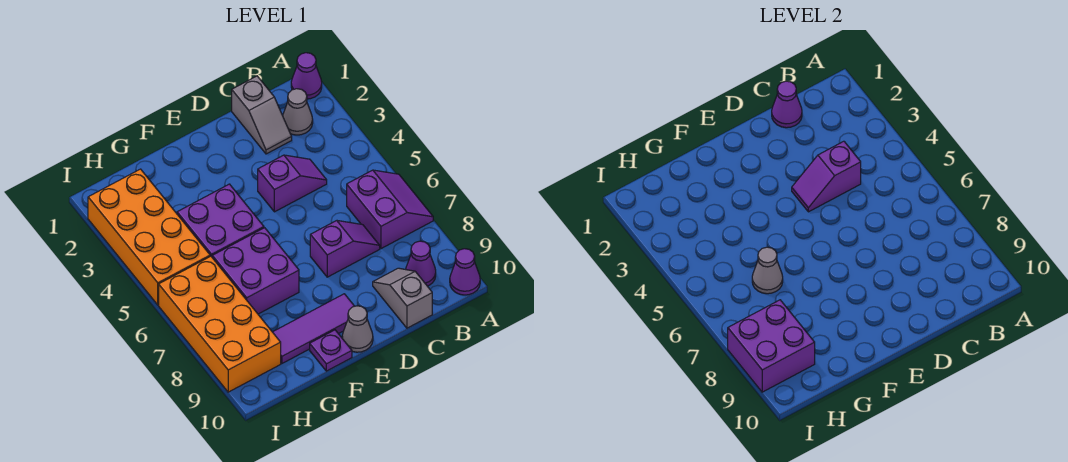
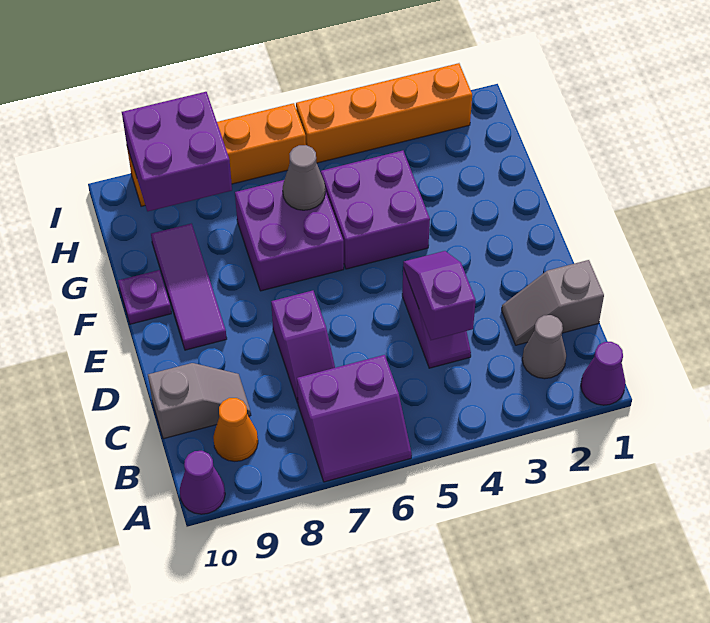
purple cone B9 level 1 -> orange cone B9 level 1
purple cone C1 level 2 -> none
grey cone E10 level 1 -> none
orange brick H2:I5 level 1 -> orange brick I2:I5 level 1
orange brick H6:I9 level 1 -> orange brick I6:I9 level 1

